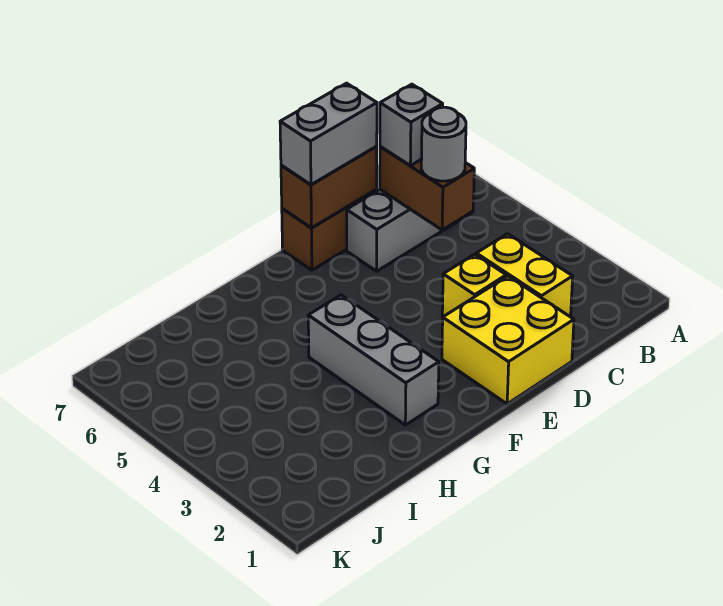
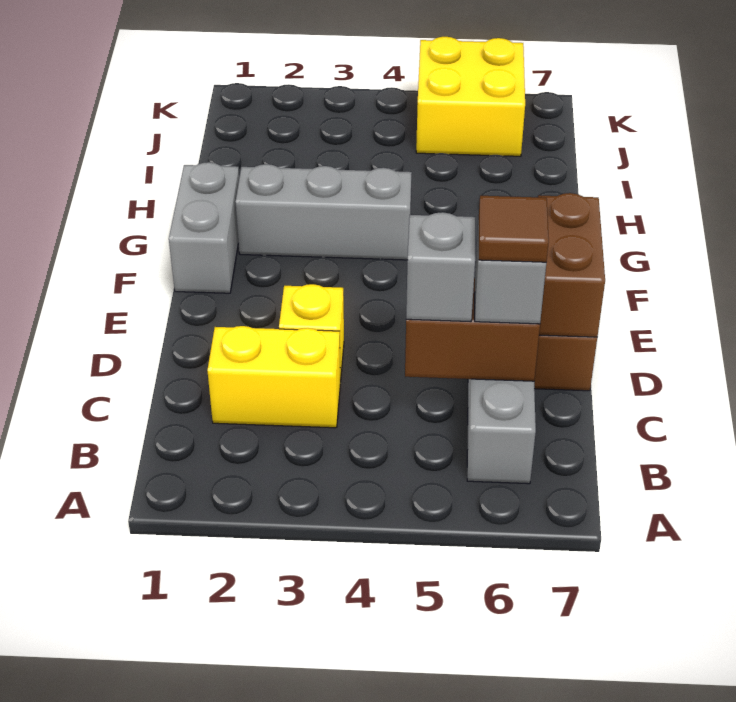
grey round brick C5 level 3 -> grey brick C5 level 3
none -> brown tile C6 level 4
yellow brick D1:E2 level 1 -> yellow brick J5:K6 level 1
grey brick D7:E7 level 3 -> grey brick F1:G1 level 1

